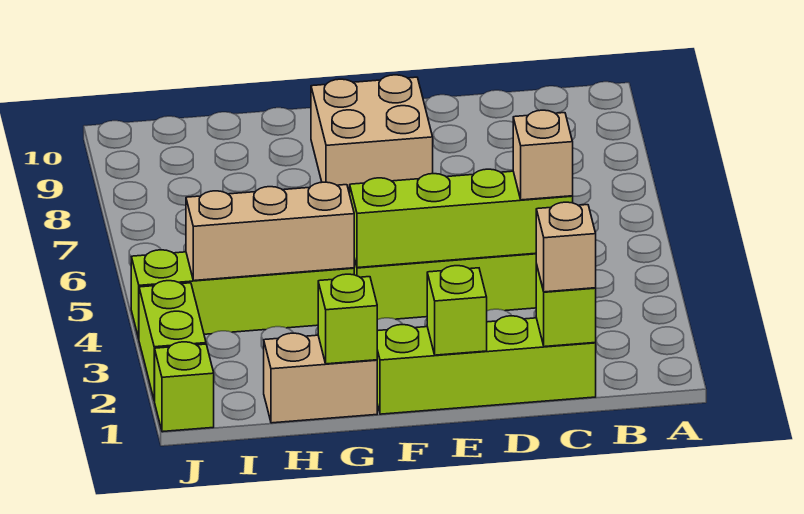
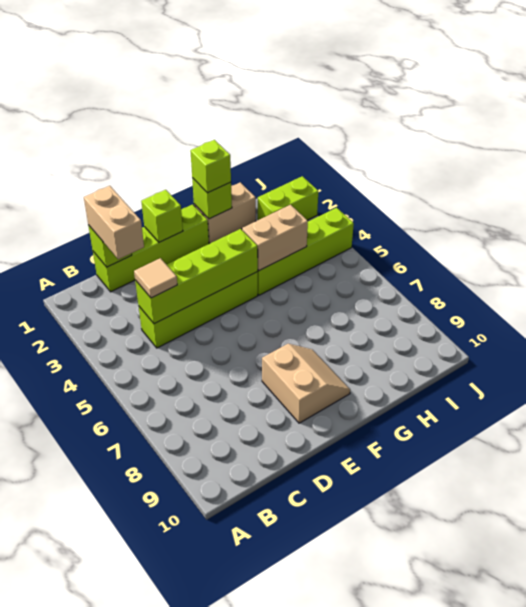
tan brick C1 level 3 -> tan brick C1:C2 level 3
tan brick C4 level 3 -> tan tile C4 level 3
tan brick E8:F9 level 1 -> tan slope E8:F9 level 1 top E
tan brick G4:I4 level 2 -> tan brick G4:H4 level 2
lime brick J1 level 1 -> lime brick G1 level 3
lime brick J2:J3 level 1 -> lime brick I2:J2 level 1

